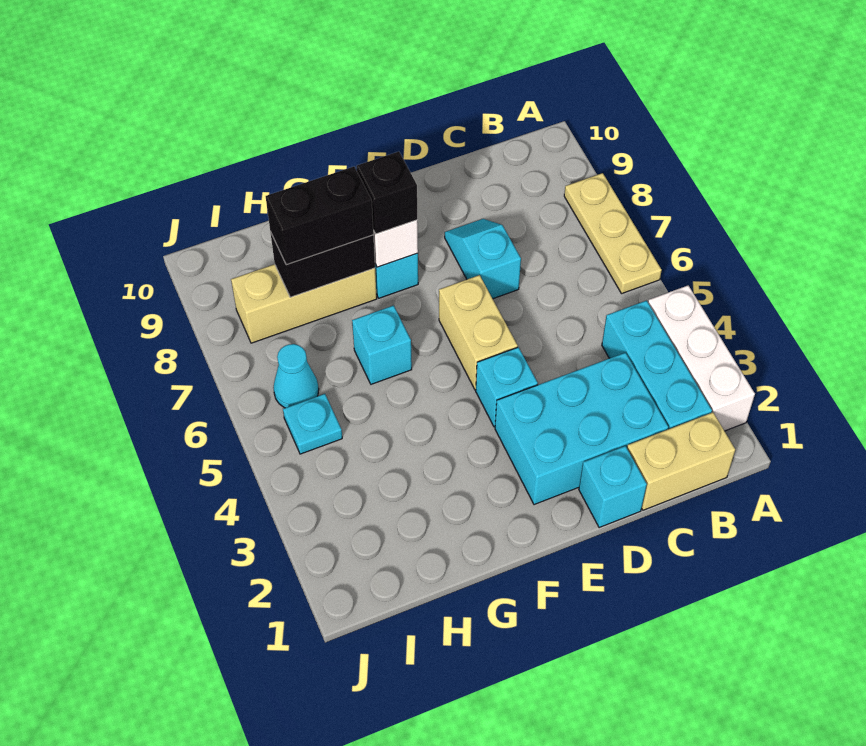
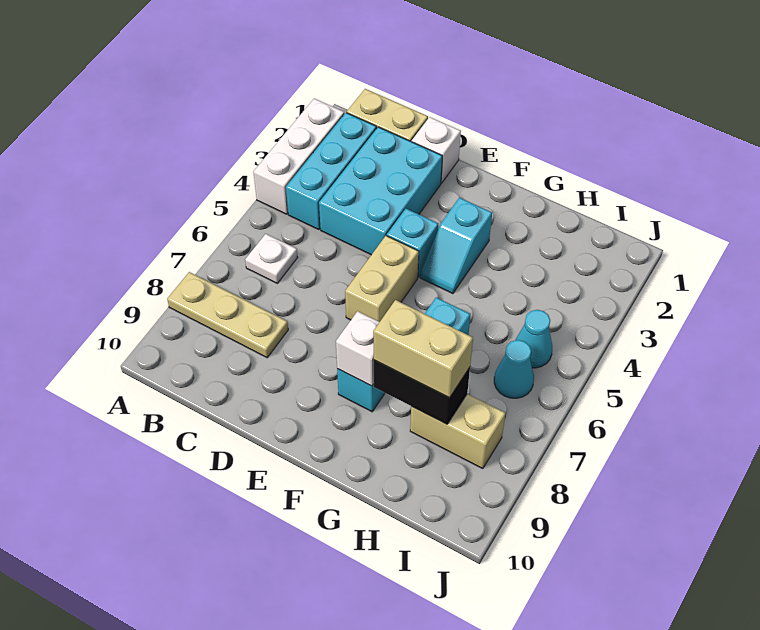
tan plate A6:A8 level 1 -> tan plate A8:C8 level 1
none -> white plate B6 level 1
cyan brick C2:E3 level 1 -> cyan brick C2:D4 level 1
cyan brick D1 level 1 -> white brick D1 level 1
cyan slope D7:D8 level 1 top 7 -> cyan slope F3:F4 level 1 top 3
black brick F8 level 3 -> none
tan brick G8:I8 level 1 -> tan brick H8:I8 level 1
black brick G8:H8 level 3 -> tan brick G8:H8 level 3
cyan plate I5 level 1 -> cyan cone I5 level 1

